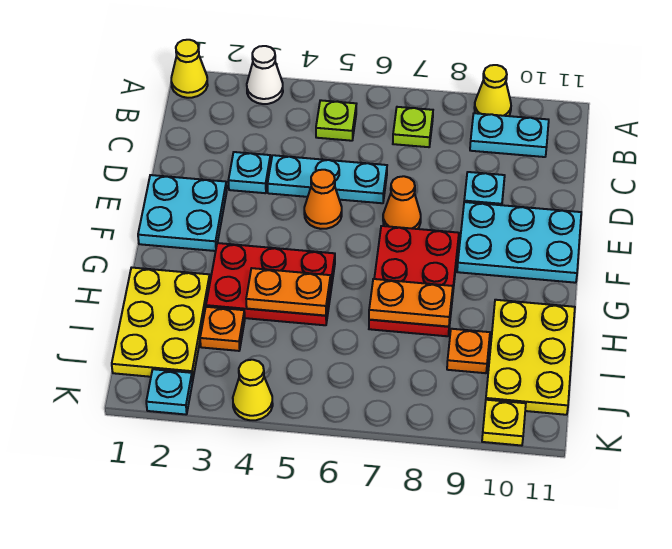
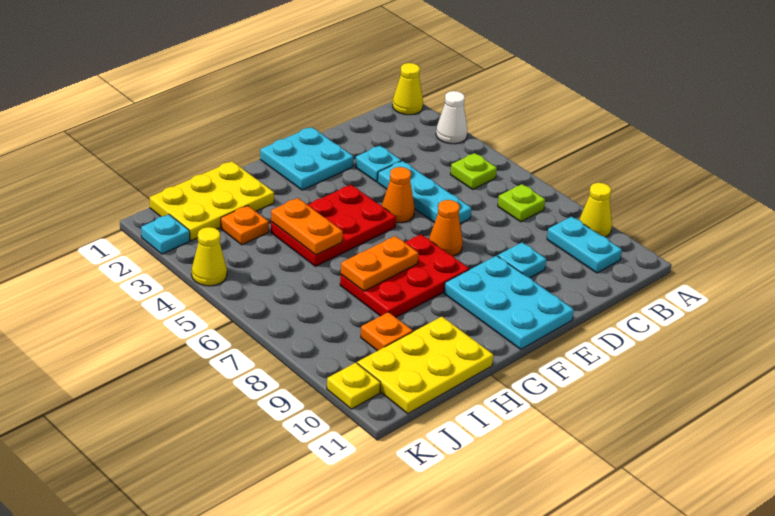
red plate G3:H5 level 1 -> red plate F4:H5 level 1
orange plate H7:H8 level 2 -> orange plate G7:H7 level 2

